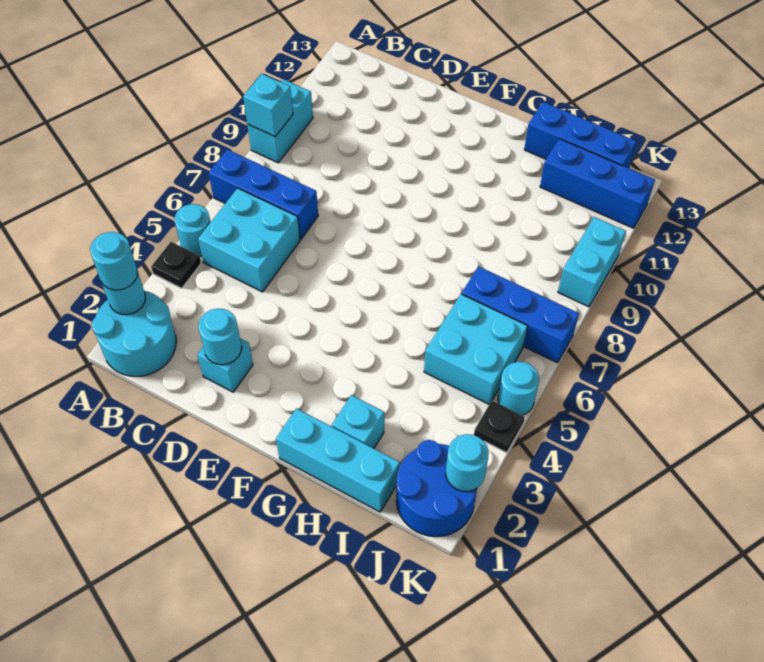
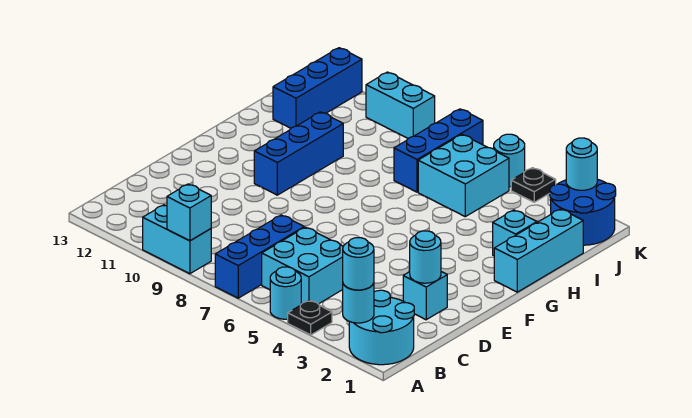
blue brick H13:J13 level 1 -> blue brick F10:H10 level 1

